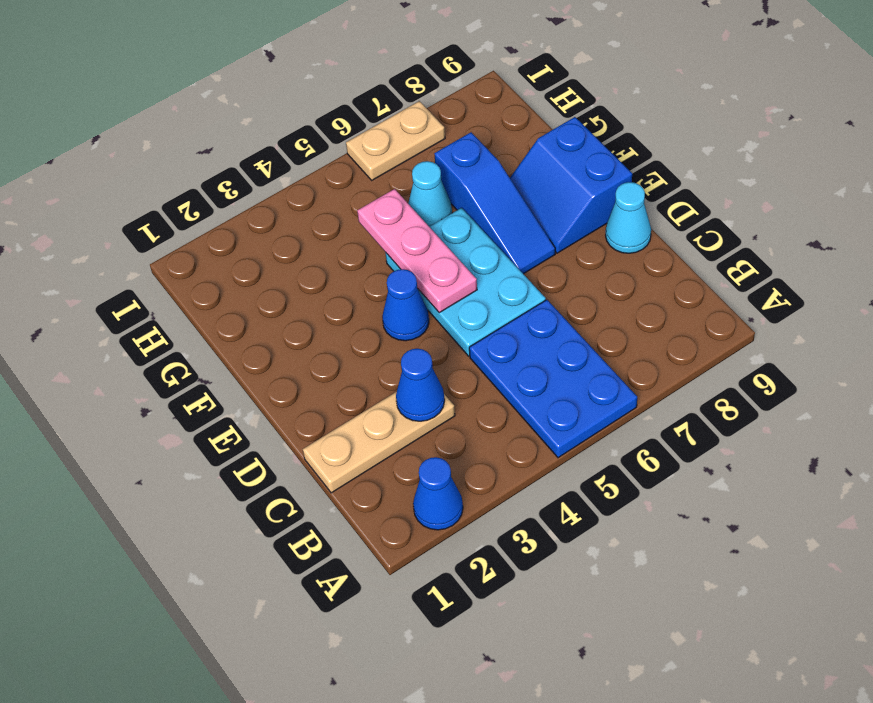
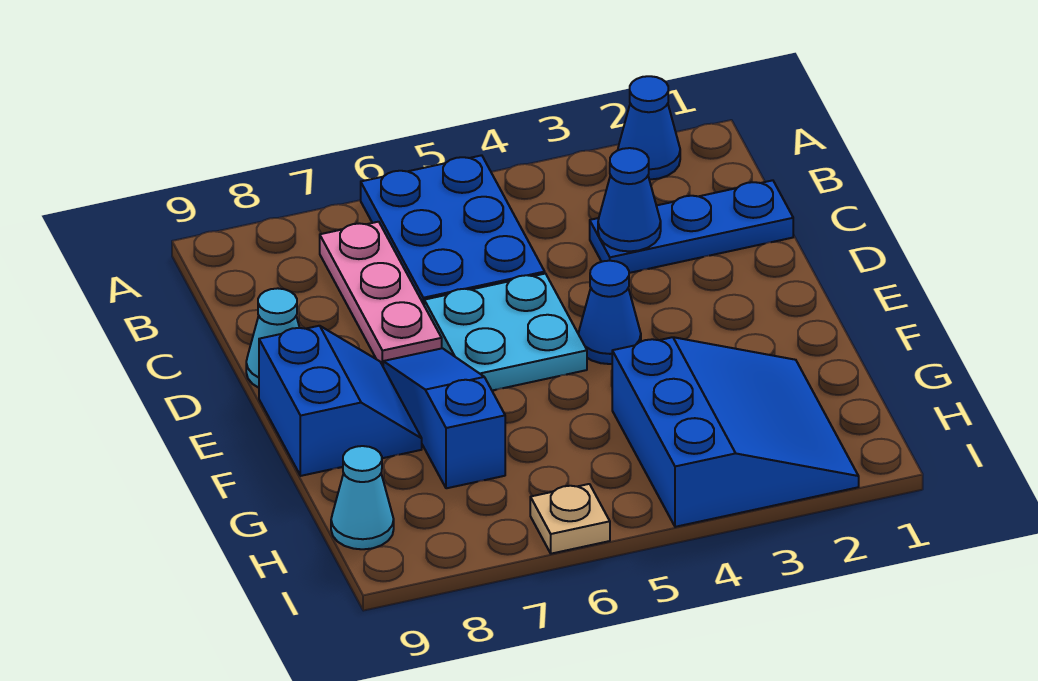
tan plate C1:C3 level 1 -> blue plate C1:C3 level 1
cyan plate D5:F6 level 1 -> cyan plate D5:E6 level 1
pink plate E5:G5 level 2 -> pink plate B7:D7 level 1
none -> blue slope G2:I4 level 1 top 4
cyan cone G6 level 1 -> cyan cone H9 level 1
tan plate I6:I7 level 1 -> tan plate I6 level 1

